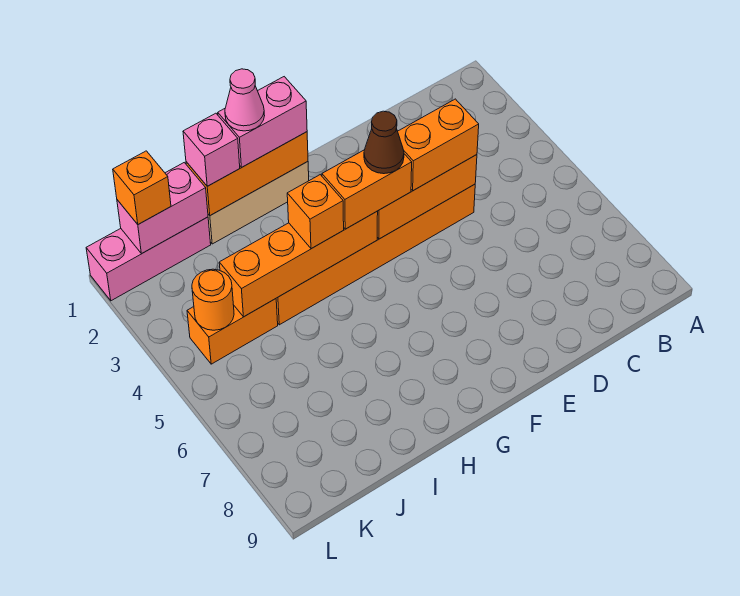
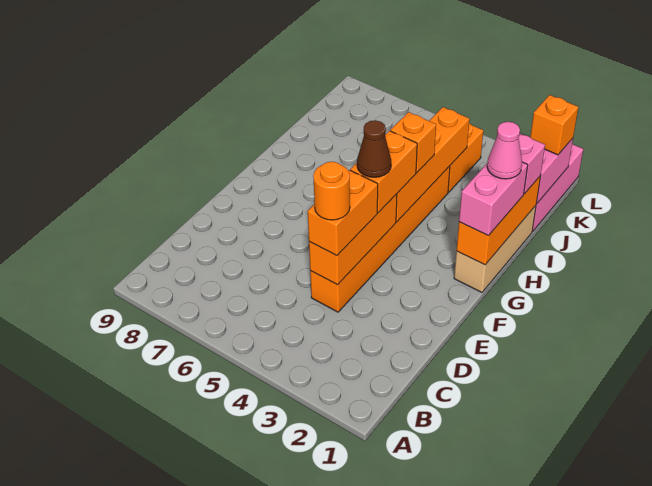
orange round brick K4 level 2 -> orange round brick D4 level 4

